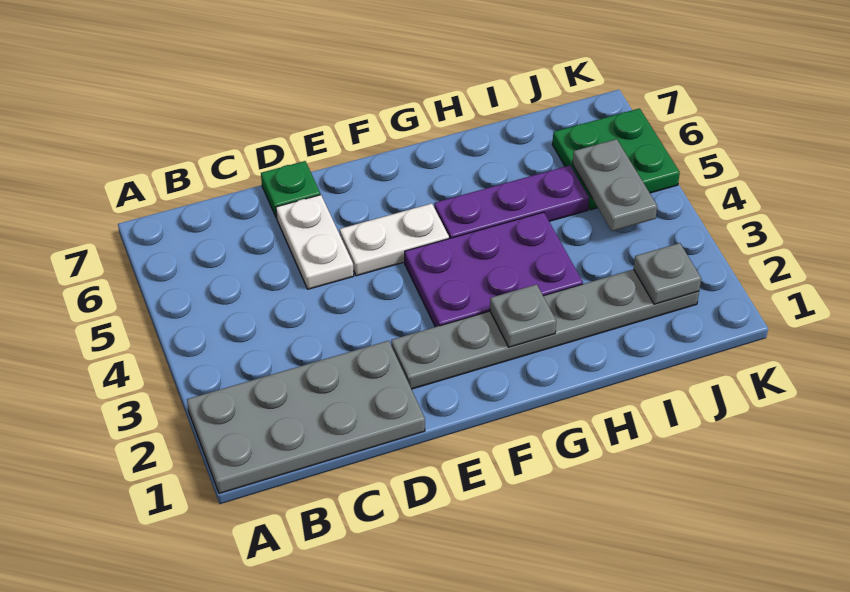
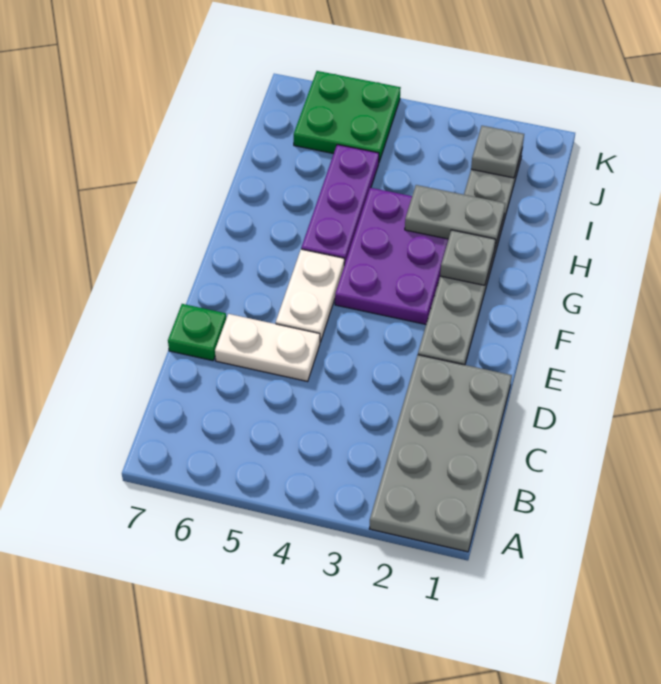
grey plate J4:J5 level 2 -> grey plate H2:H3 level 2

